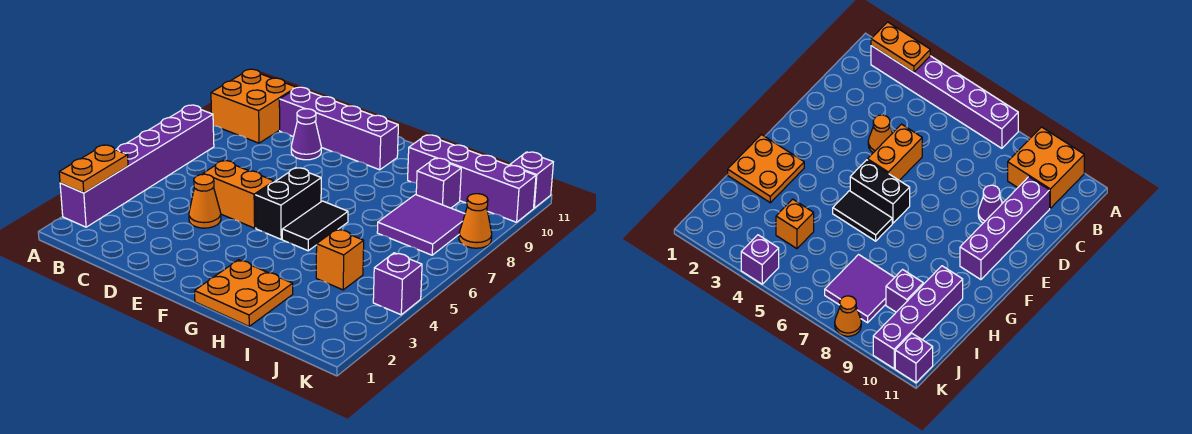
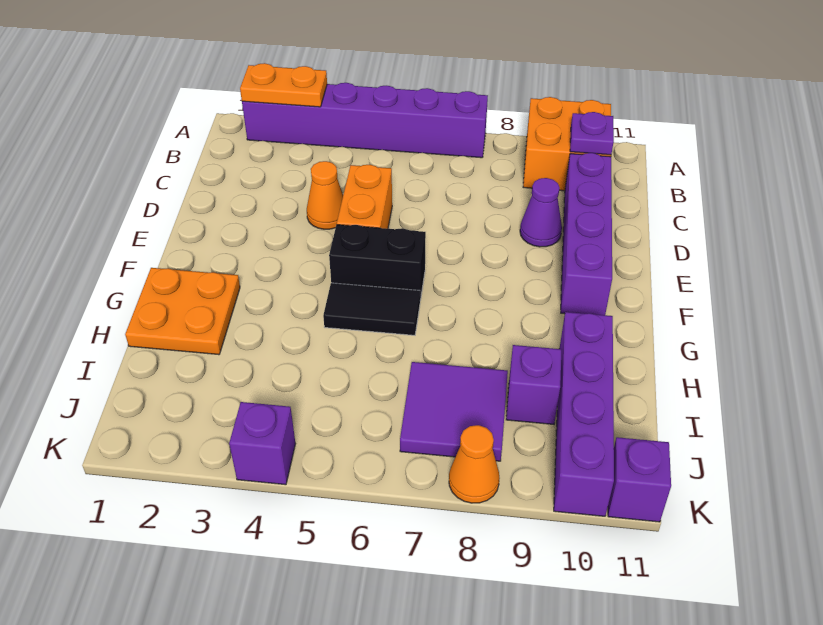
none -> purple plate B10 level 2
orange brick I4 level 1 -> none

